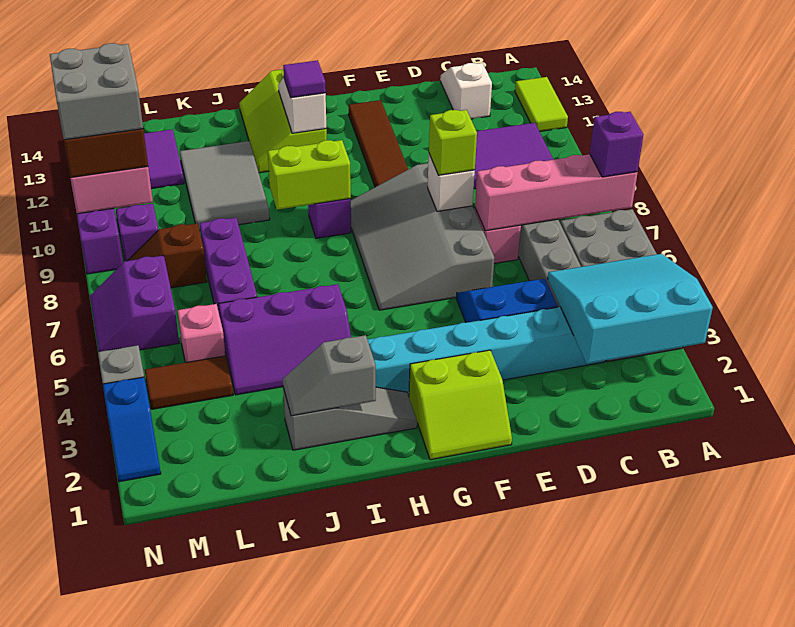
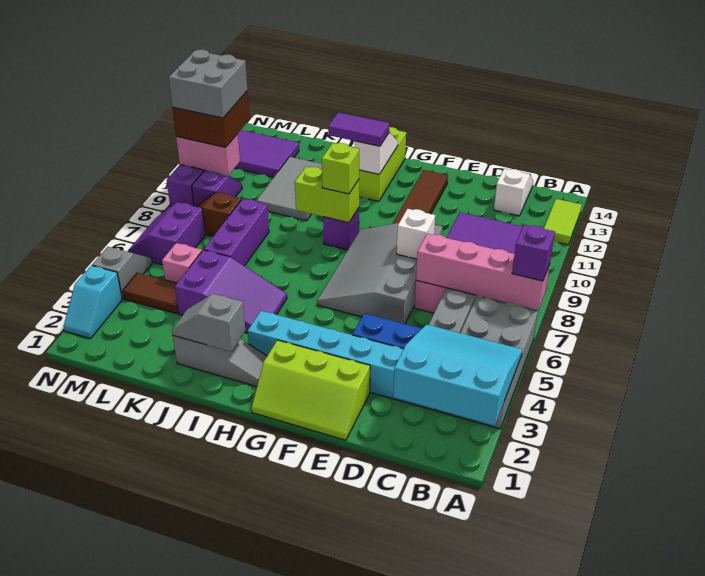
lime brick E8 level 3 -> lime brick H9 level 3
lime slope F1:G2 level 1 top 2 -> lime slope E1:G2 level 1 top 2
purple tile H12 level 3 -> purple tile H12:I12 level 3
purple slope I4:K5 level 1 top 5 -> purple slope I4:K5 level 1 top K
blue slope N2:N3 level 1 top 3 -> cyan slope N2:N3 level 1 top 3

